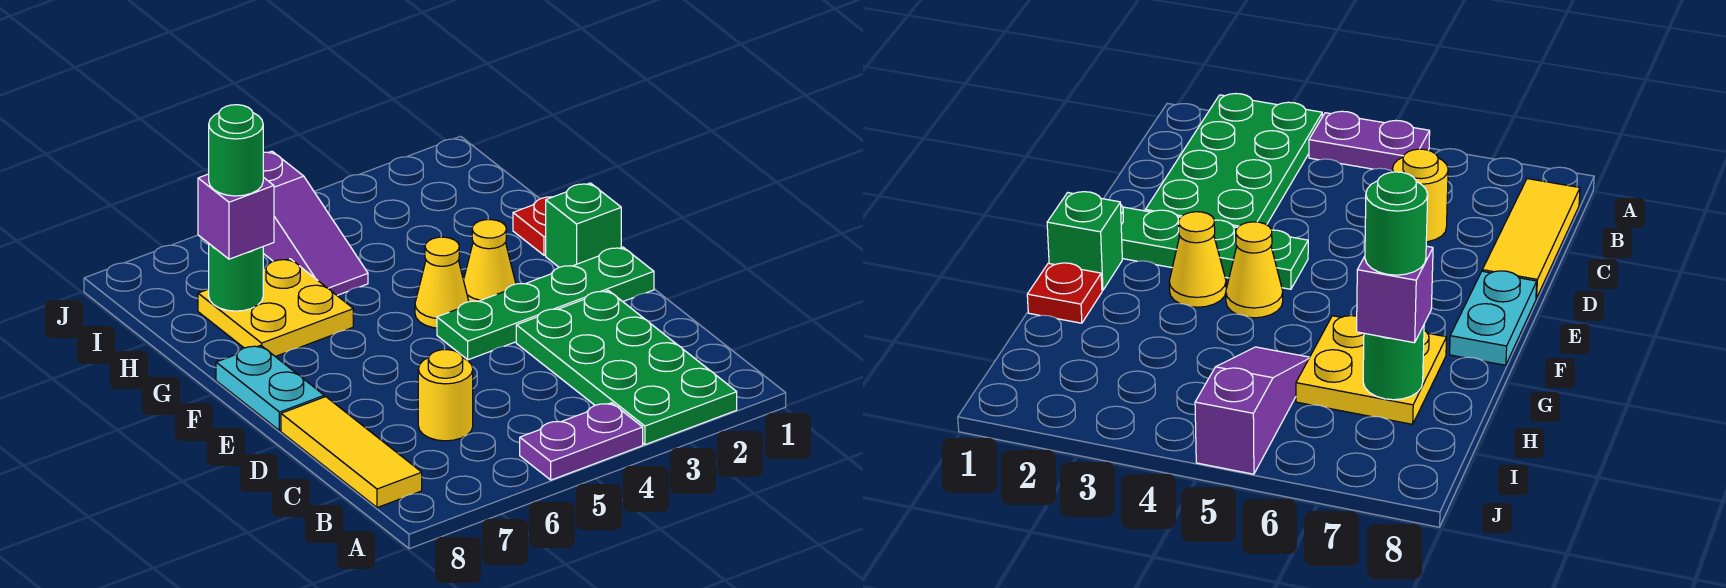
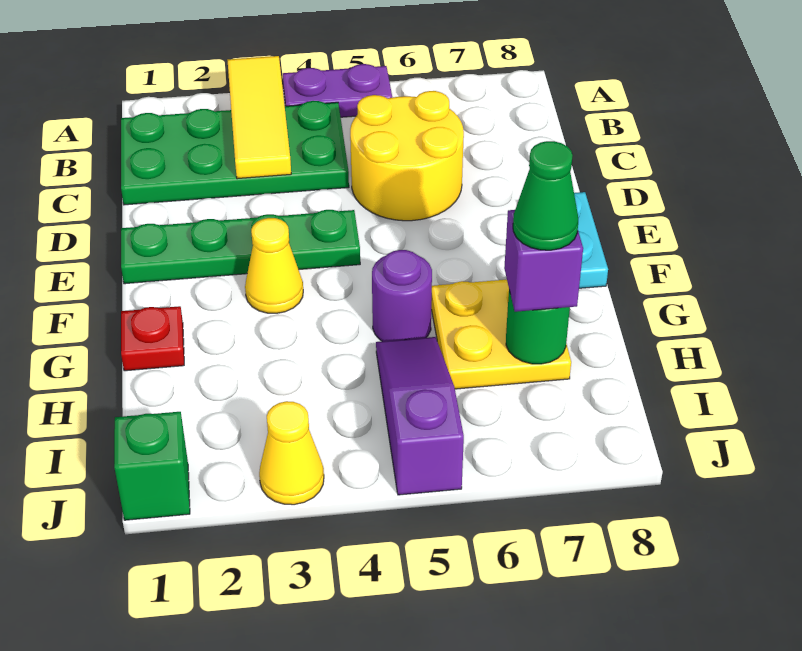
green plate A2:D3 level 1 -> green plate B1:C4 level 1
yellow tile B8:D8 level 1 -> yellow tile A3:C3 level 2
yellow round brick C6 level 1 -> yellow round brick C5:D6 level 1
green brick F1 level 1 -> green brick J1 level 1
yellow cone F4 level 1 -> yellow cone J3 level 1
none -> purple round brick G5 level 1
green round brick H7 level 4 -> green cone H7 level 4

